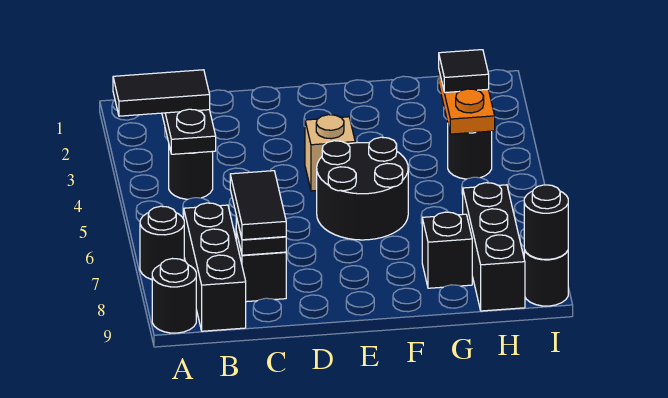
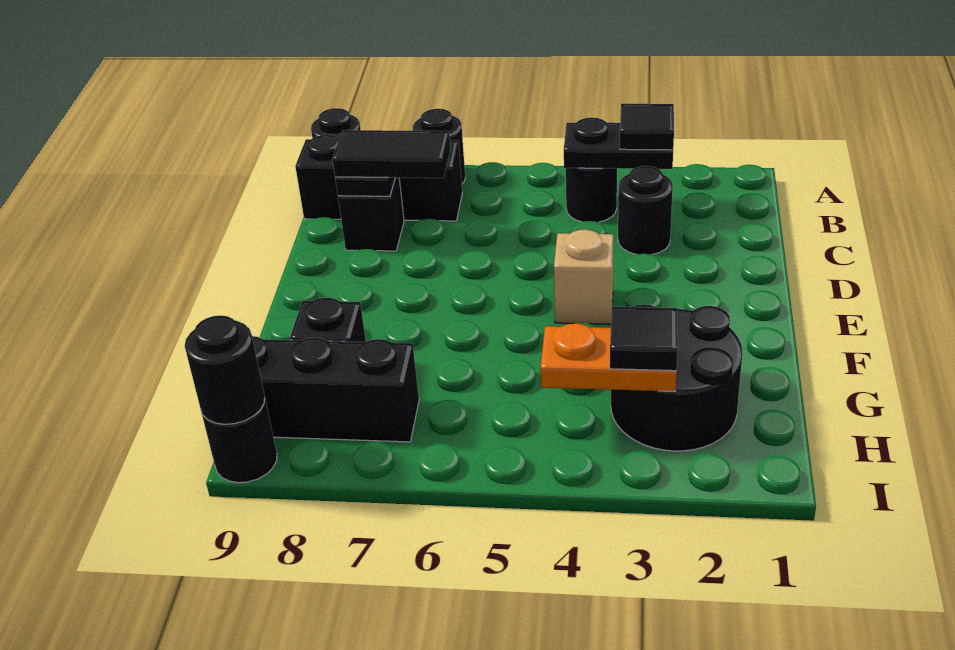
black tile A3:B3 level 3 -> black tile B3 level 3
black round brick E5:F6 level 1 -> black round brick G2:H3 level 1
black round brick H4 level 1 -> black round brick C3 level 1

